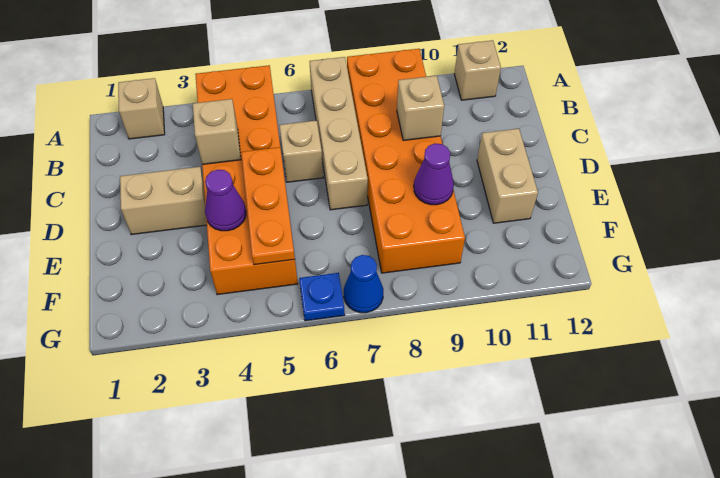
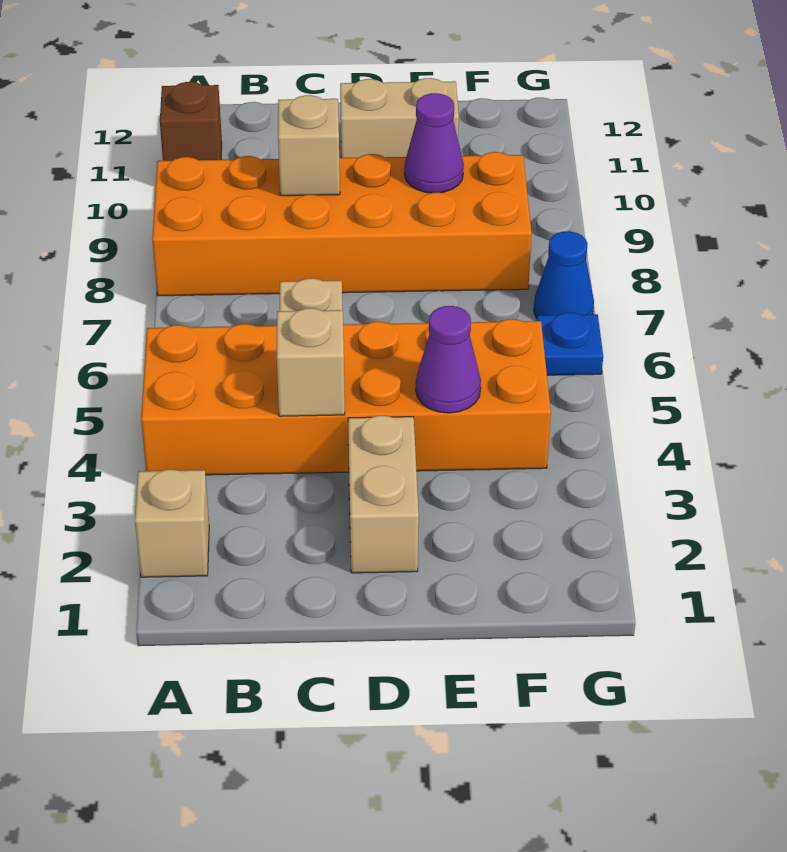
tan brick A7:D7 level 1 -> none
tan brick A11 level 1 -> brown brick A11 level 1
orange plate D5:F5 level 2 -> none

